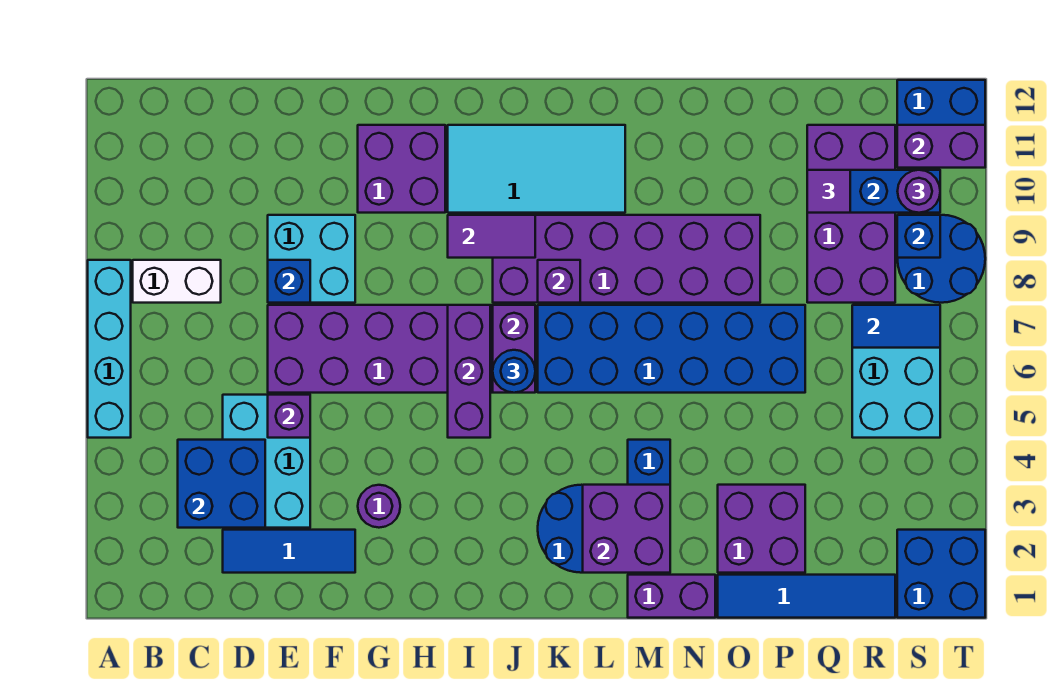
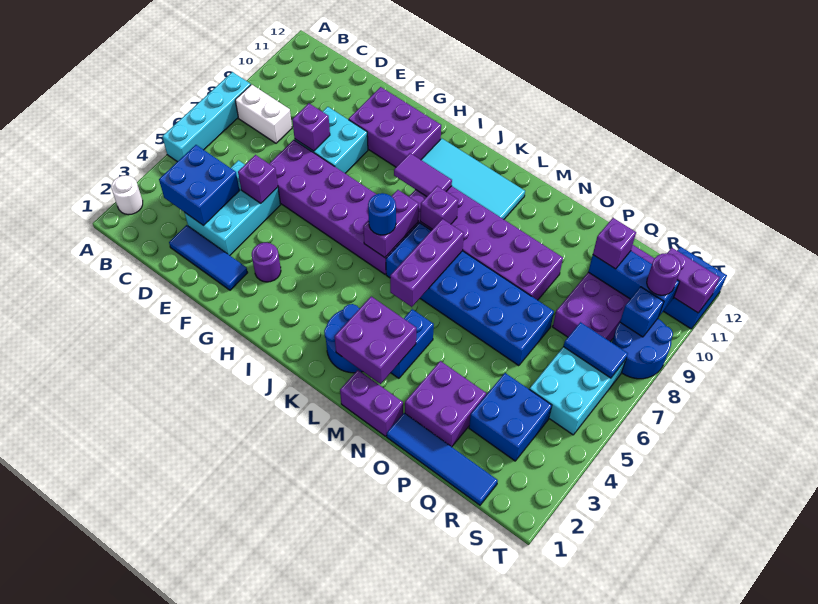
none -> white round brick A2 level 1
blue brick E8 level 2 -> purple brick E8 level 2
purple brick G10:H11 level 1 -> purple brick F10:H11 level 1
purple brick I5:I7 level 2 -> purple brick L5:L7 level 2
purple tile Q10 level 3 -> purple brick Q10 level 3
blue brick S1:T2 level 1 -> blue brick Q3:R4 level 1

